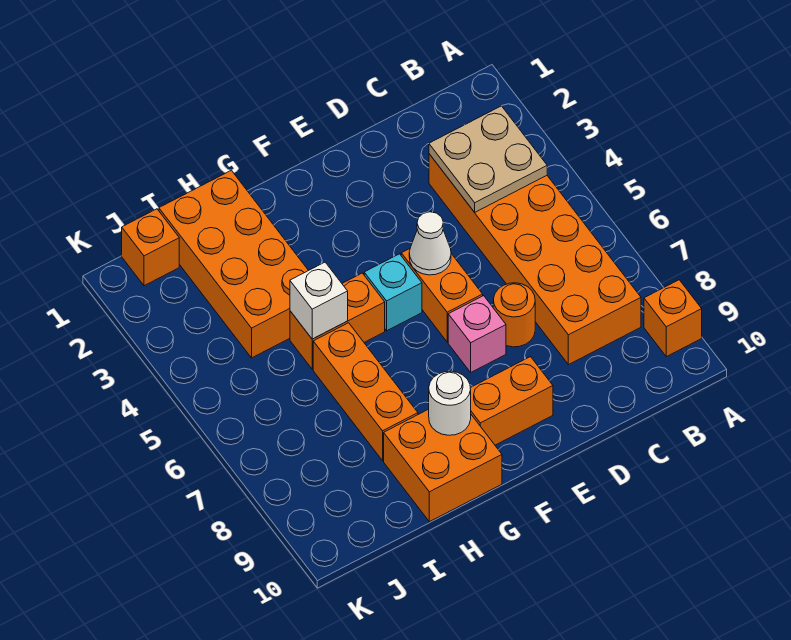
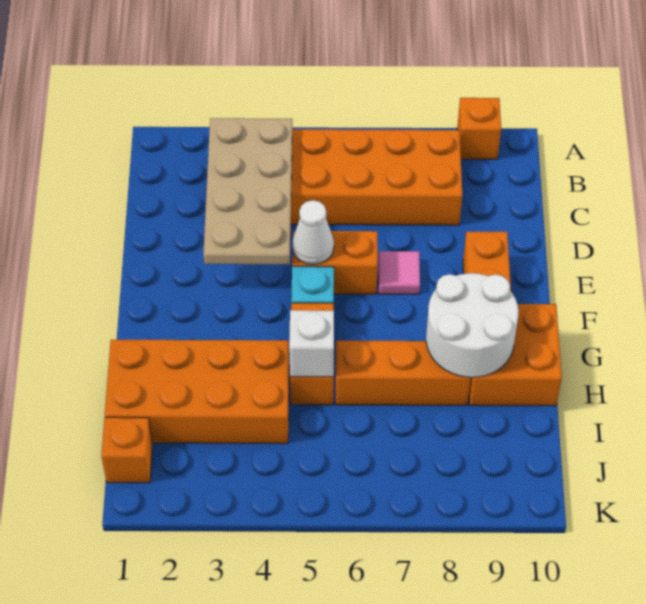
tan plate B3:C4 level 2 -> tan plate B3:E4 level 2
orange round brick D7 level 1 -> none
pink brick E7 level 1 -> pink tile E7 level 1
white round brick G9 level 2 -> white round brick G8:H9 level 2

